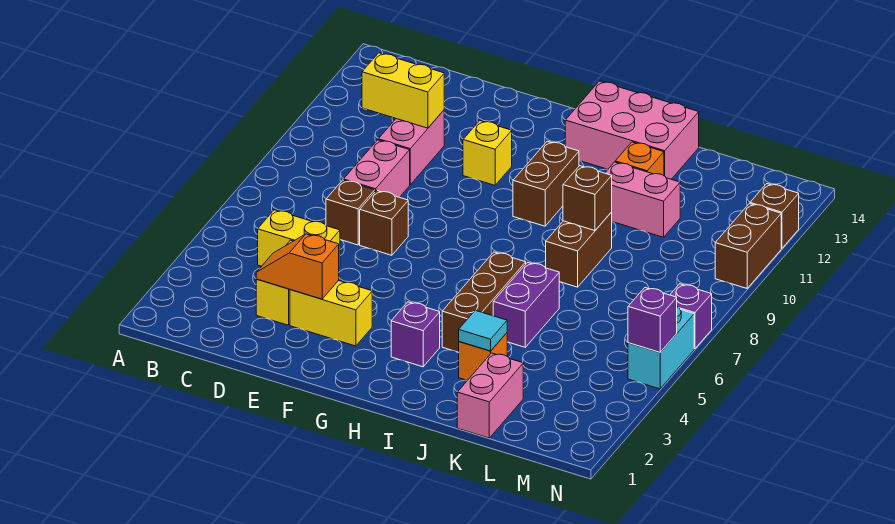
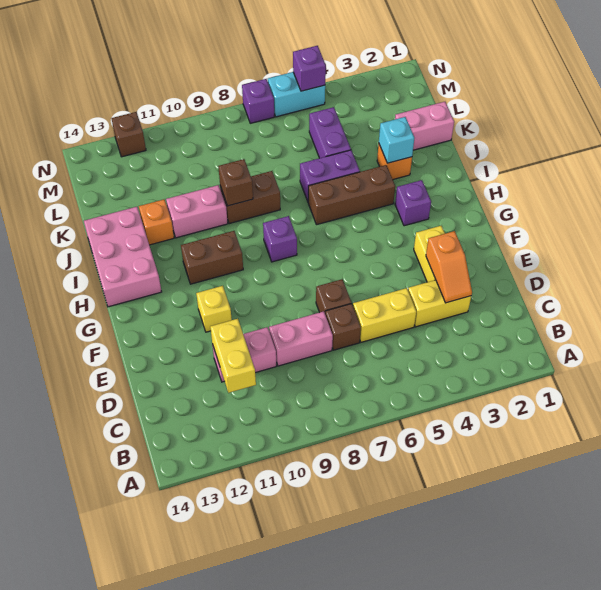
yellow brick C5:D5 level 1 -> yellow brick D5:D6 level 1
none -> purple brick H8 level 1
cyan tile J3 level 2 -> cyan brick J3 level 2
pink brick J11:K11 level 1 -> pink brick J10:J11 level 1
none -> purple brick K5:L5 level 1
brown brick N10:N11 level 1 -> none

